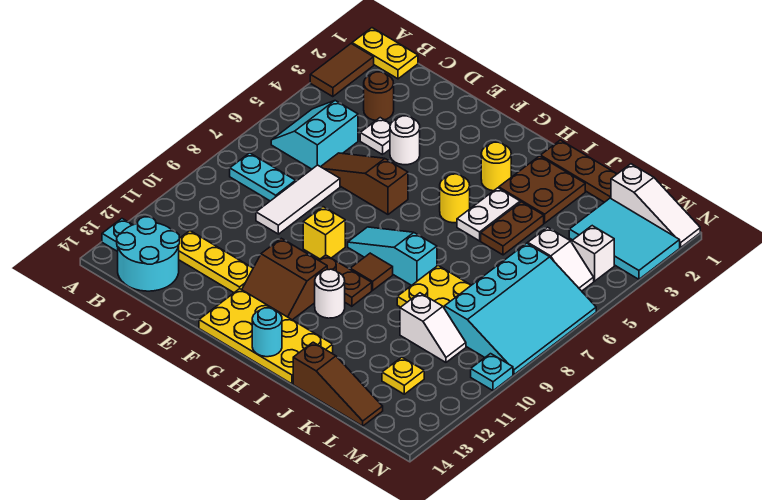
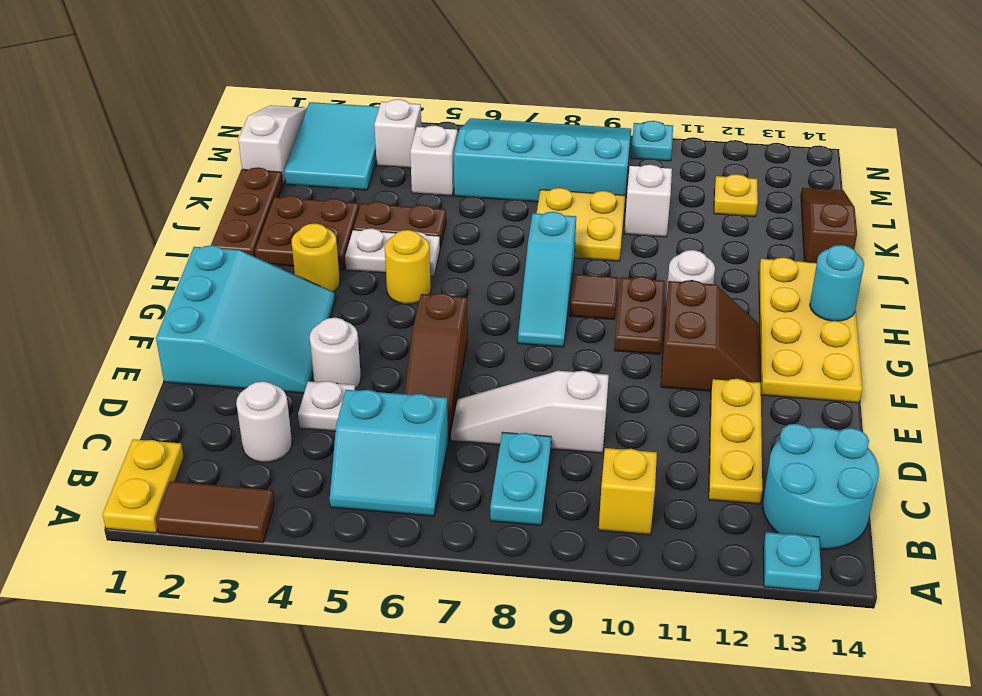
brown round brick C3 level 1 -> white round brick C3 level 1
white tile D7:D9 level 1 -> white slope D7:D9 level 1 top 9
none -> cyan slope E1:G3 level 1 top 1
yellow brick F9 level 1 -> yellow brick B10 level 1

